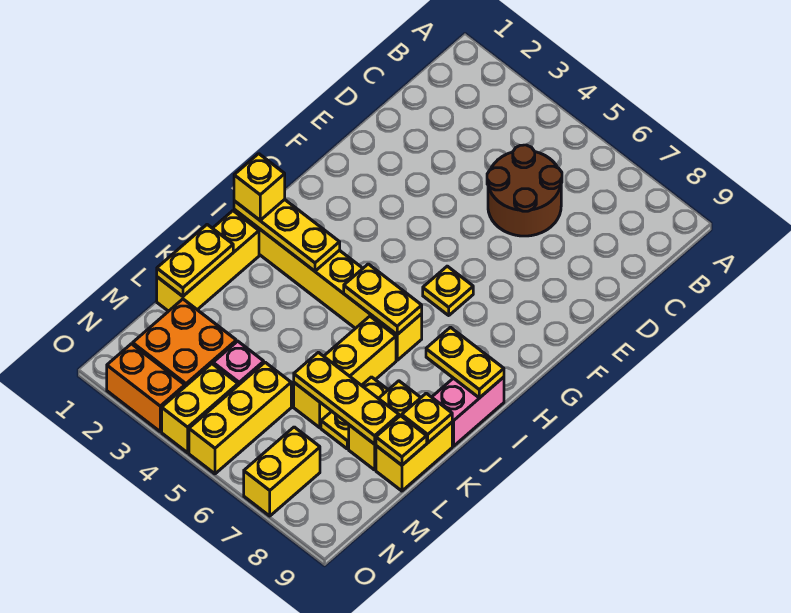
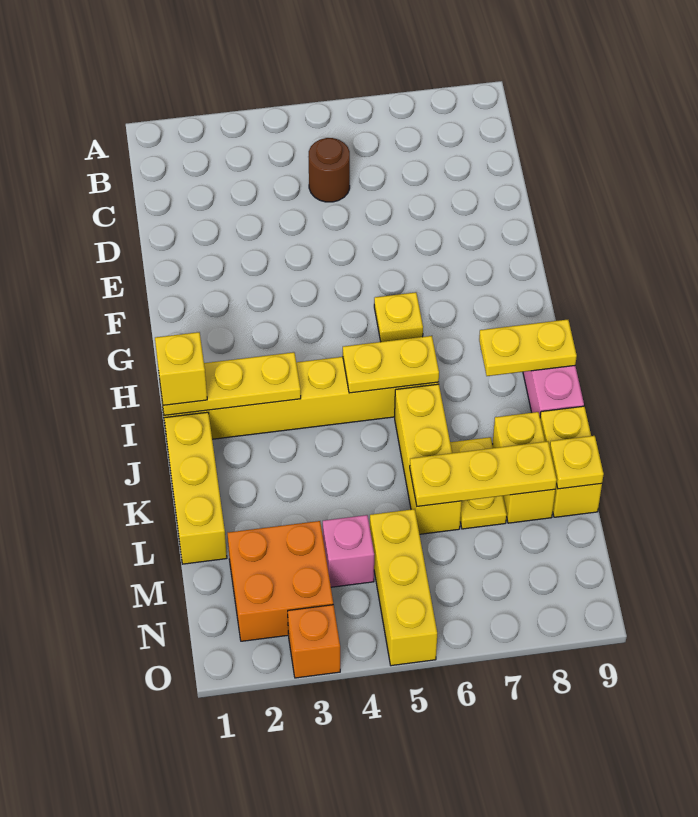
brown round brick C5:D6 level 1 -> brown round brick C5 level 1
yellow plate K1:L1 level 2 -> none
yellow plate K9 level 2 -> none
yellow brick N4:O4 level 1 -> none
yellow brick N7:O7 level 1 -> none
orange brick O2:O3 level 1 -> orange brick O3 level 1

